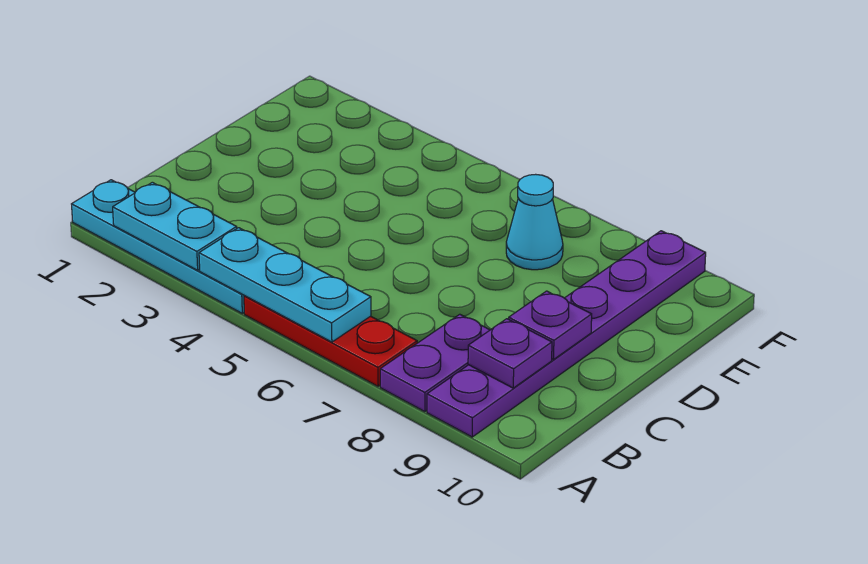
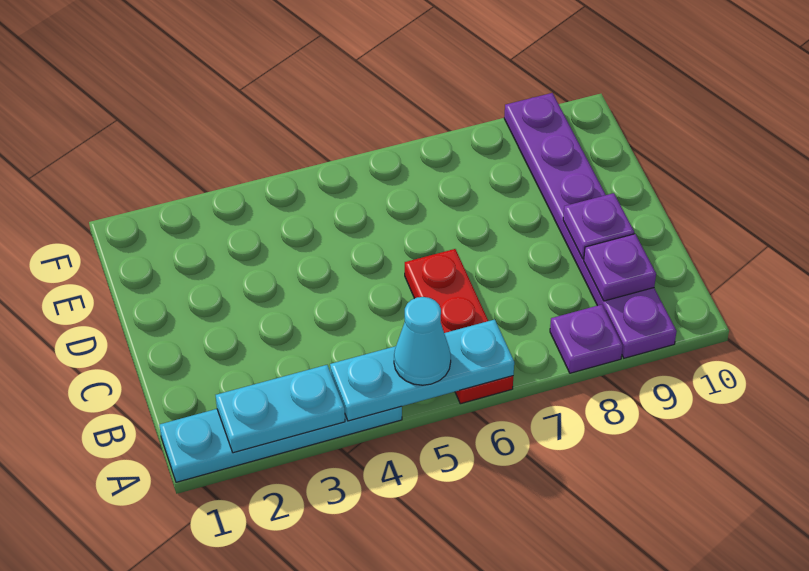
red plate A5:A7 level 1 -> red plate A6:C6 level 1
purple plate A8:B8 level 1 -> purple plate A8 level 1
cyan cone E7 level 1 -> cyan cone A5 level 3

